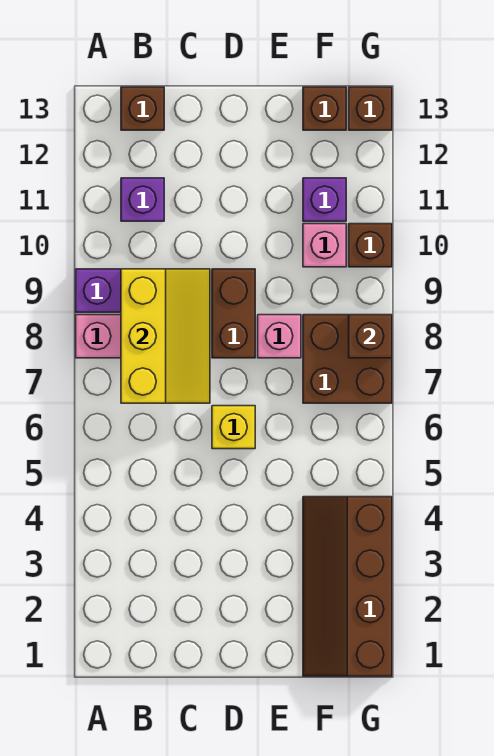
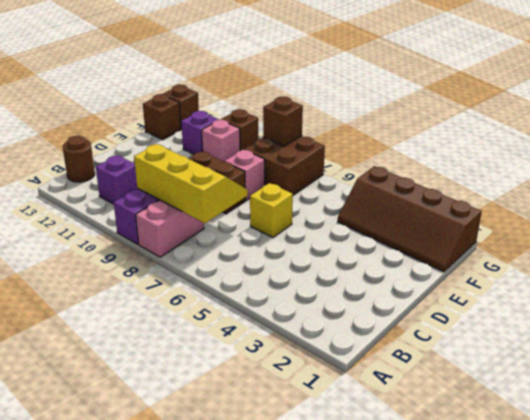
brown brick B13 level 1 -> brown round brick B13 level 1

